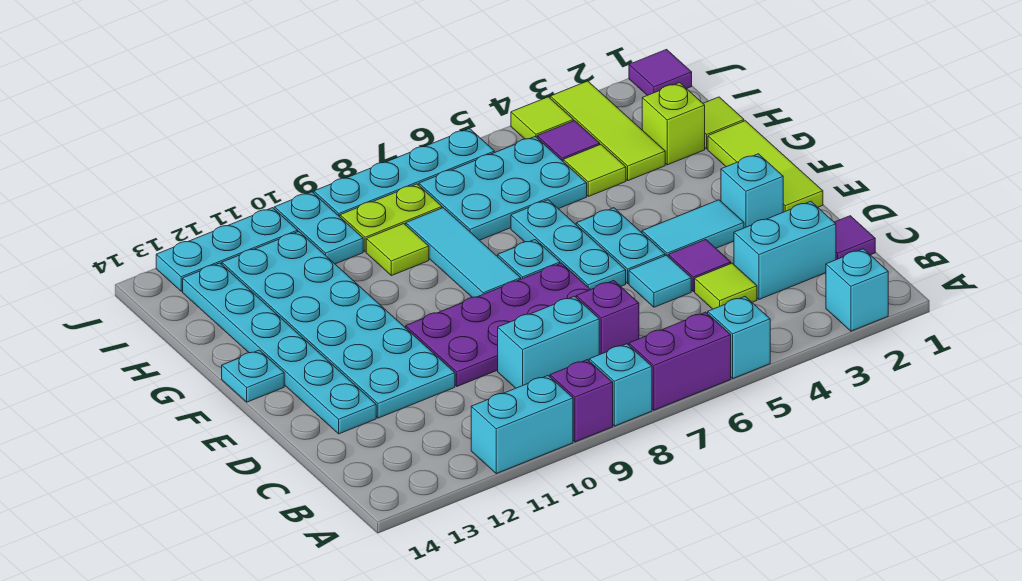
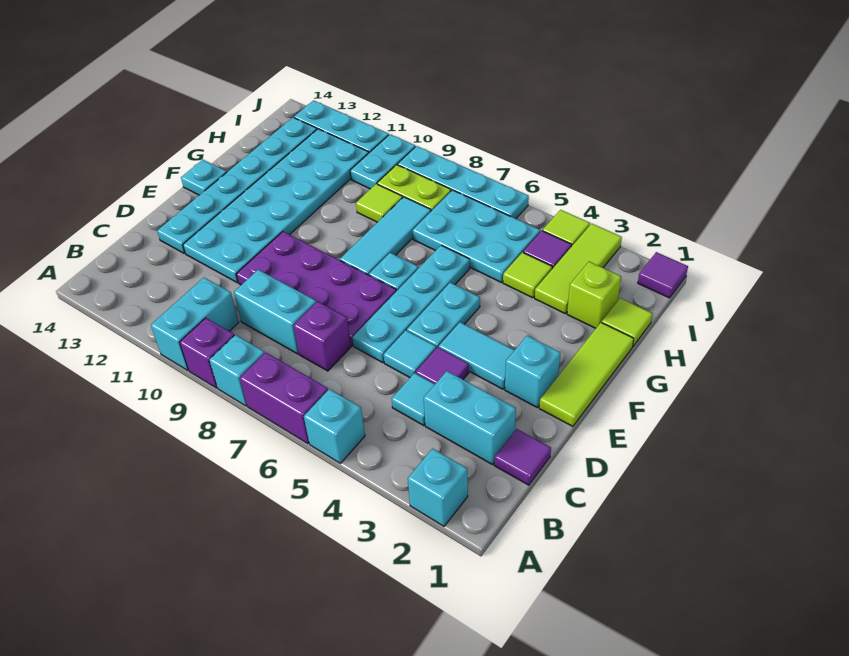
cyan brick A10:A11 level 1 -> cyan brick A10:B10 level 1
lime tile C4 level 1 -> cyan tile C4 level 1
cyan plate E6:G6 level 1 -> cyan plate D6:G6 level 1

